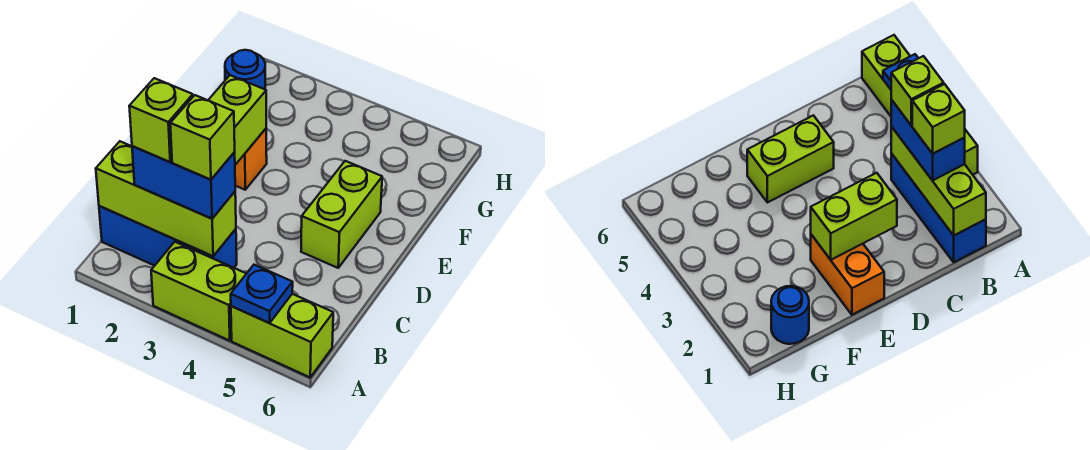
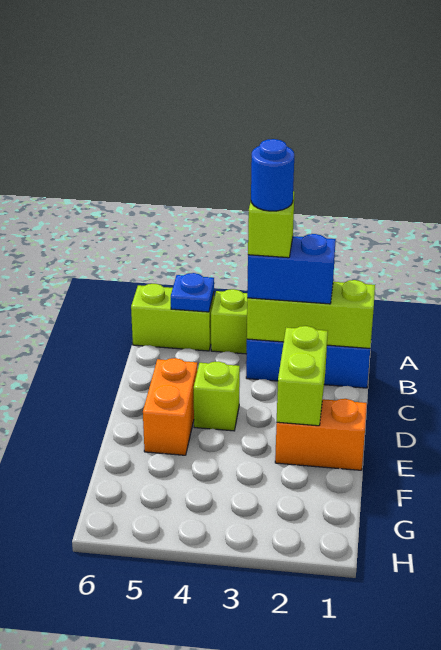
lime brick B2 level 4 -> lime brick D4 level 1
lime brick D5:E5 level 1 -> orange brick D5:E5 level 1
blue round brick G1 level 1 -> blue round brick B3 level 5

